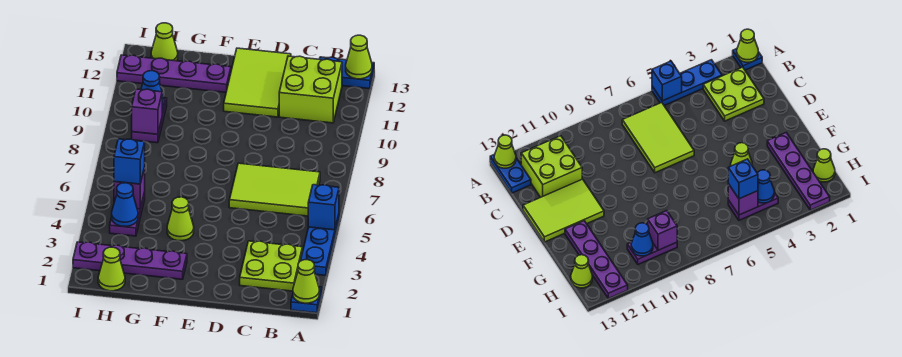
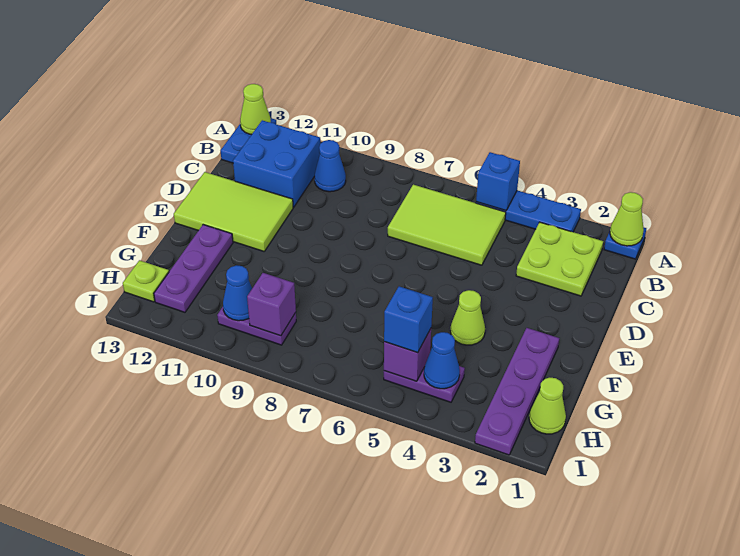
lime tile B6:D7 level 1 -> lime tile B5:C7 level 1
none -> blue cone B10 level 1
lime brick B11:C12 level 1 -> blue brick B11:C12 level 1
purple plate F12:I12 level 1 -> purple plate F12:H12 level 1
lime cone H13 level 1 -> lime plate H13 level 1

